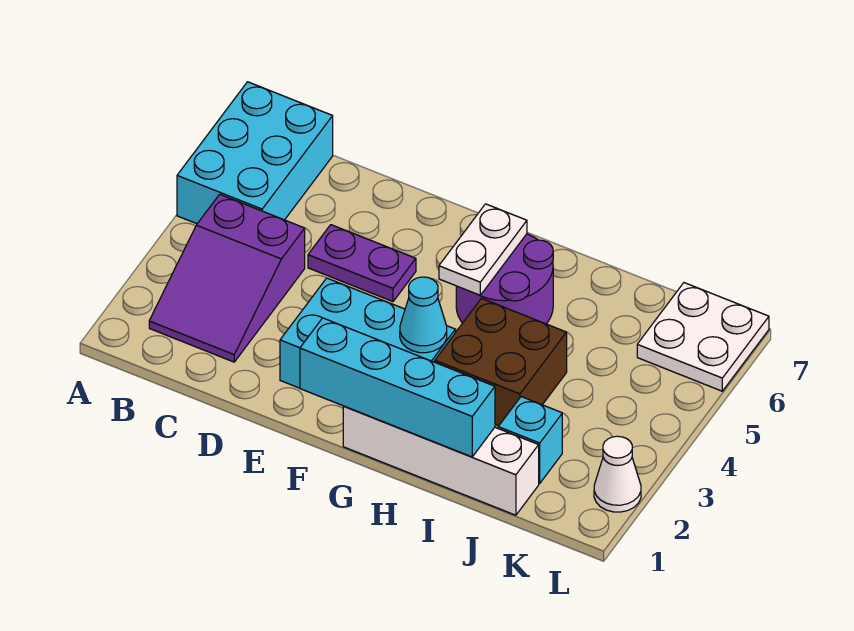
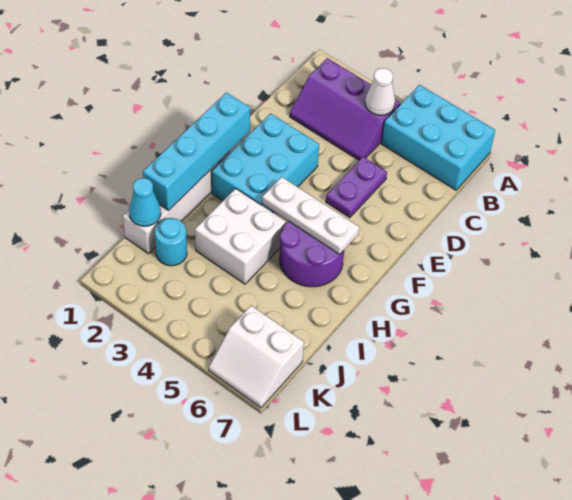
purple slope B2:C4 level 1 top 4 -> purple slope B2:C4 level 1 top B
cyan cone G3 level 2 -> cyan cone J1 level 2
white plate G5:G6 level 2 -> white plate G4:G6 level 2
brown brick H3:I4 level 1 -> white brick H3:I4 level 1
cyan brick J2 level 1 -> cyan round brick J2 level 1
white plate K6:L7 level 1 -> white slope K6:L7 level 1 top K
white cone L2 level 1 -> white cone B4 level 2

